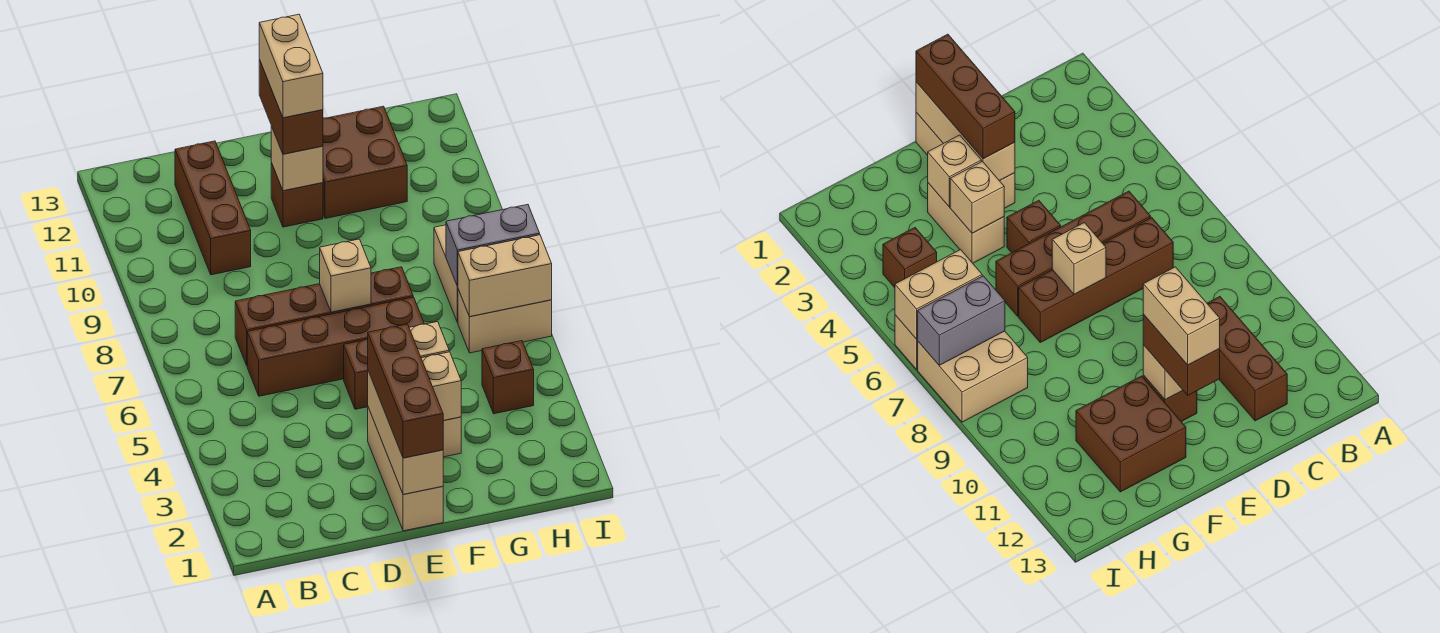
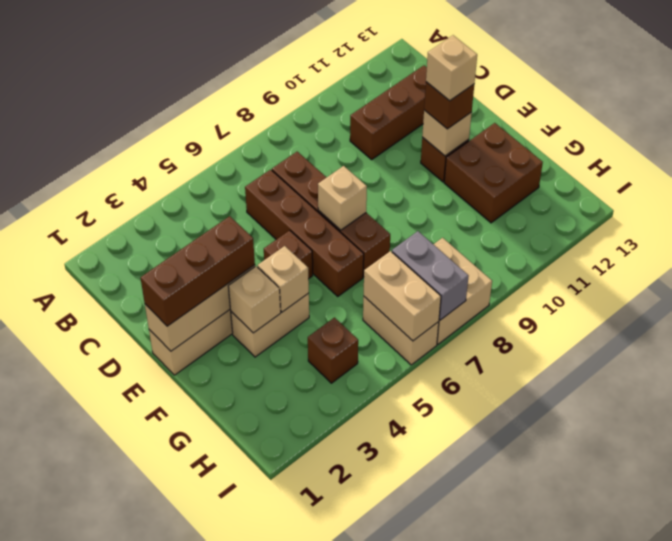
brown brick E11:E12 level 3 -> brown brick E11 level 3
tan brick E11:E12 level 4 -> tan brick E11 level 4

